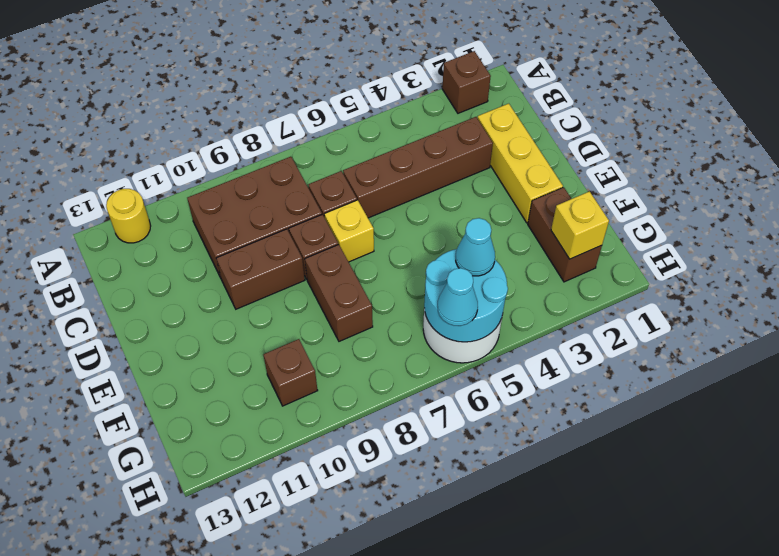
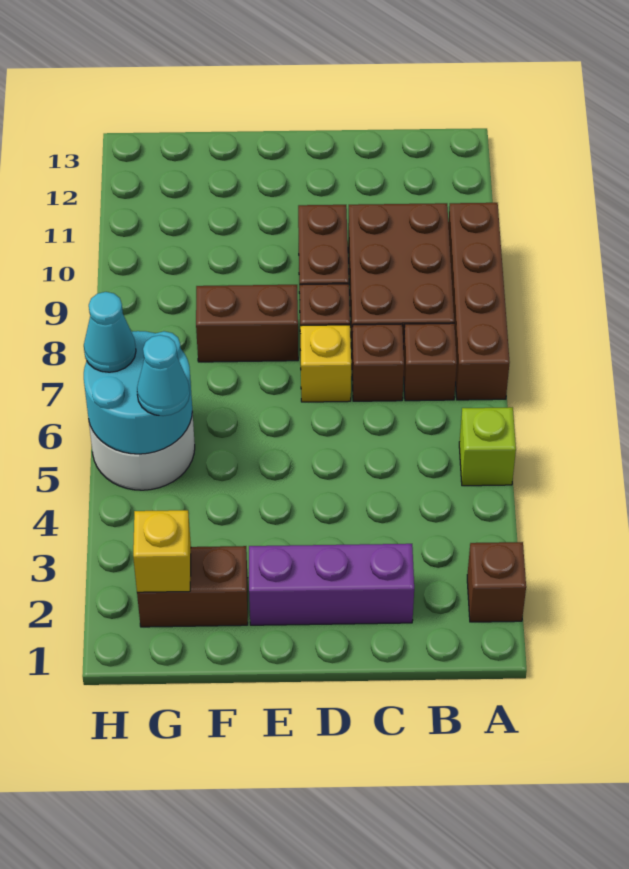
none -> lime brick A5 level 1
yellow round brick A12 level 1 -> none
yellow brick C2:E2 level 1 -> purple brick C2:E2 level 1
brown brick C3:C6 level 1 -> brown brick A7:A10 level 1
brown brick G10 level 1 -> brown brick B7 level 1

